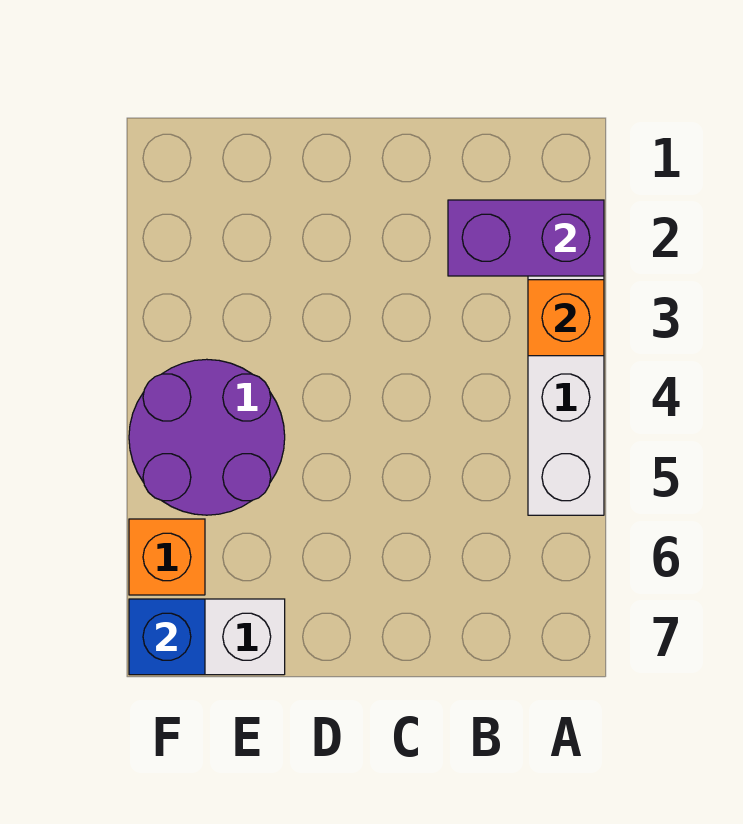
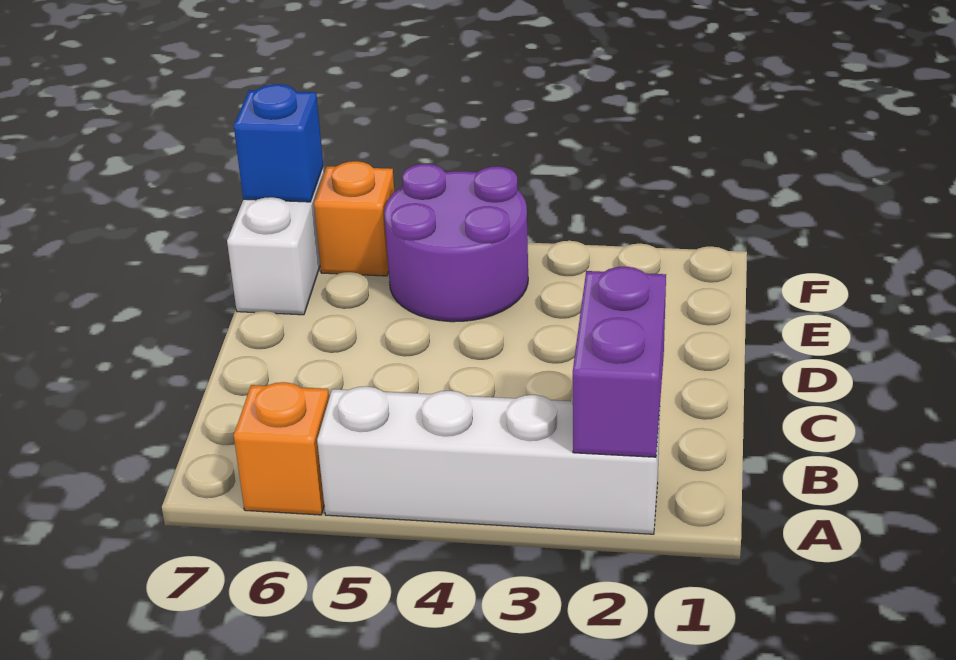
orange brick A3 level 2 -> orange brick A6 level 1

